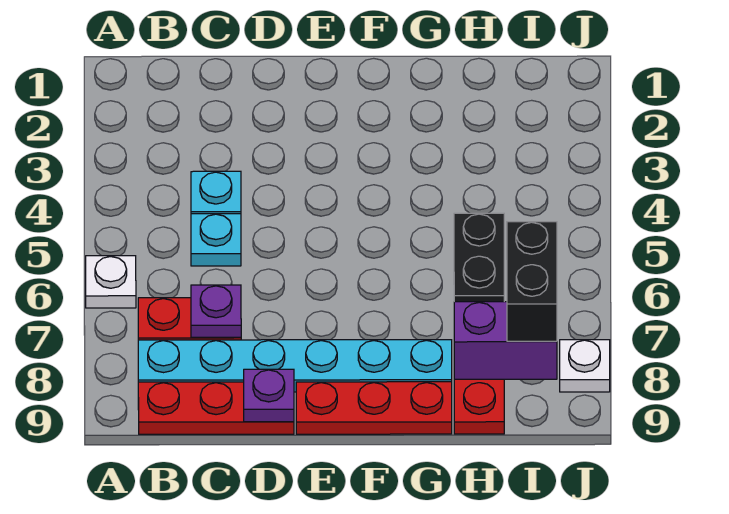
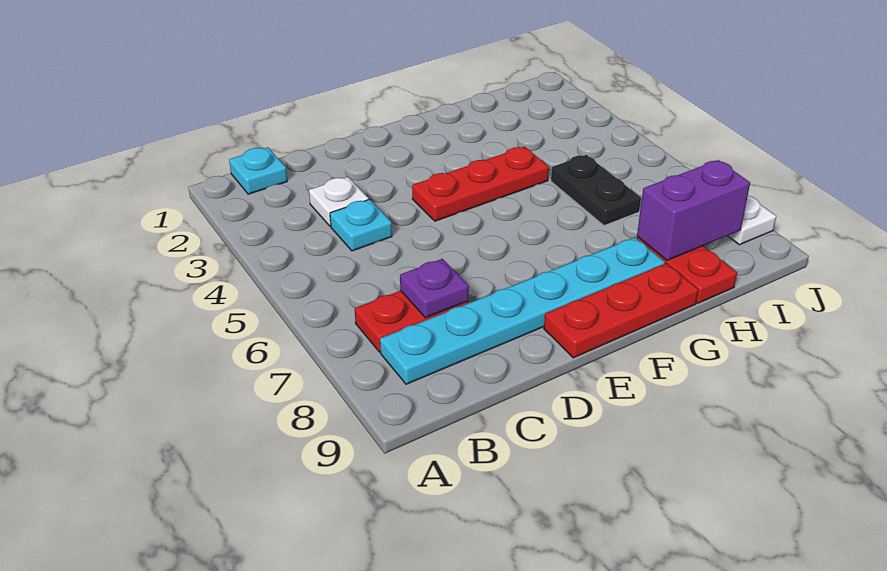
white plate A6 level 1 -> white plate C3 level 1
red plate B9:D9 level 1 -> red plate E4:G4 level 1
cyan plate C5 level 1 -> cyan plate B1 level 1
purple plate D9 level 2 -> none
black brick I7:I8 level 3 -> none

